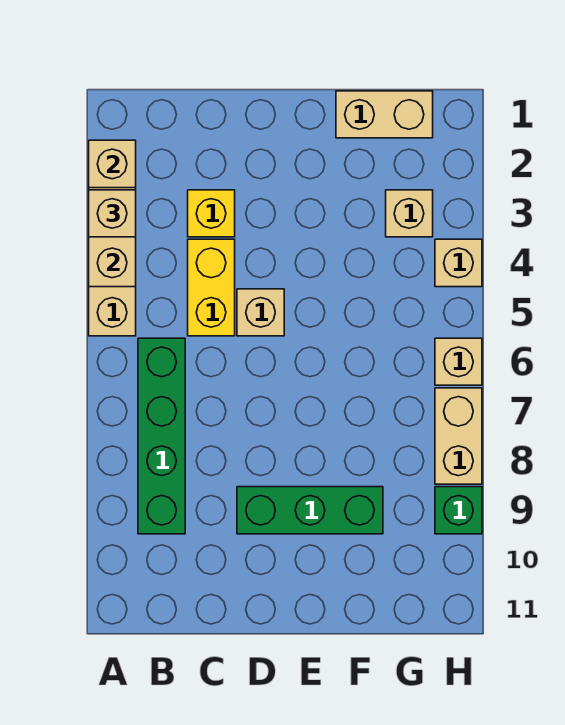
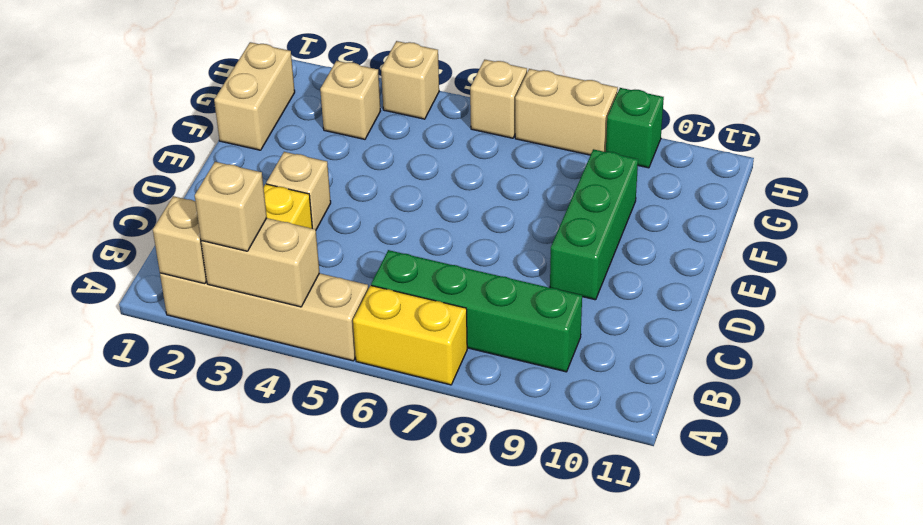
yellow brick C4:C5 level 1 -> yellow brick A6:A7 level 1
tan brick D5 level 1 -> tan brick D3 level 1

